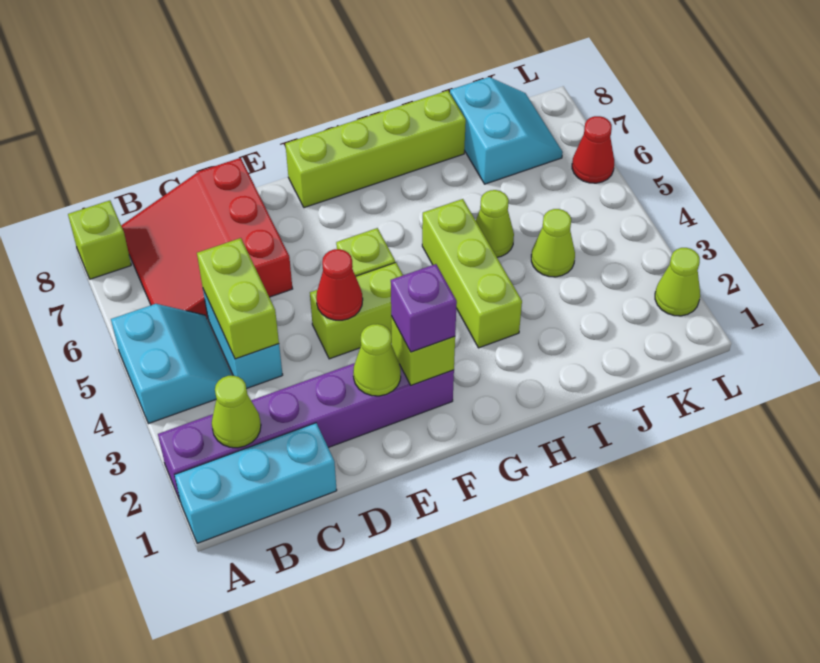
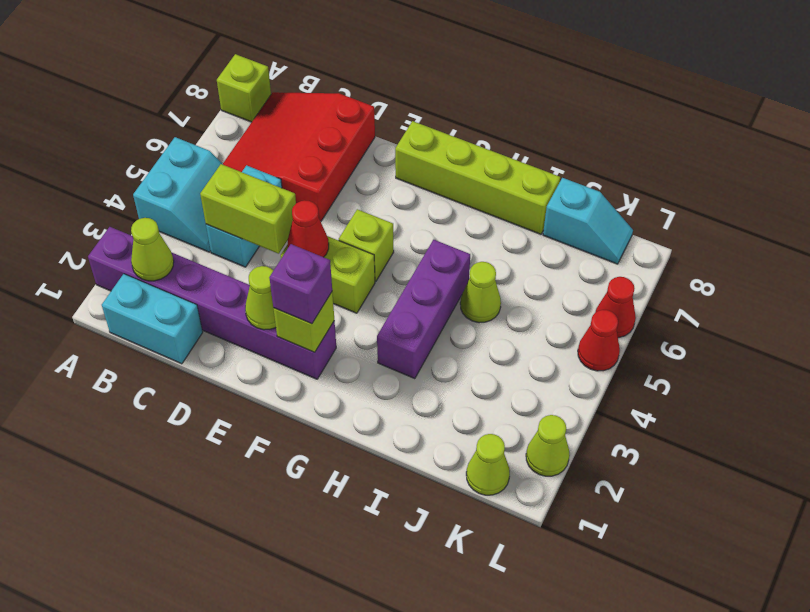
cyan brick A1:C1 level 1 -> cyan brick B1:C1 level 1
lime brick C4:C5 level 2 -> lime brick C4:D4 level 2
lime brick H3:H5 level 1 -> purple brick H3:H5 level 1
lime cone J4 level 1 -> lime cone K1 level 1
cyan slope J7:K8 level 1 top J -> cyan slope J8:K8 level 1 top J
none -> red cone L5 level 1

